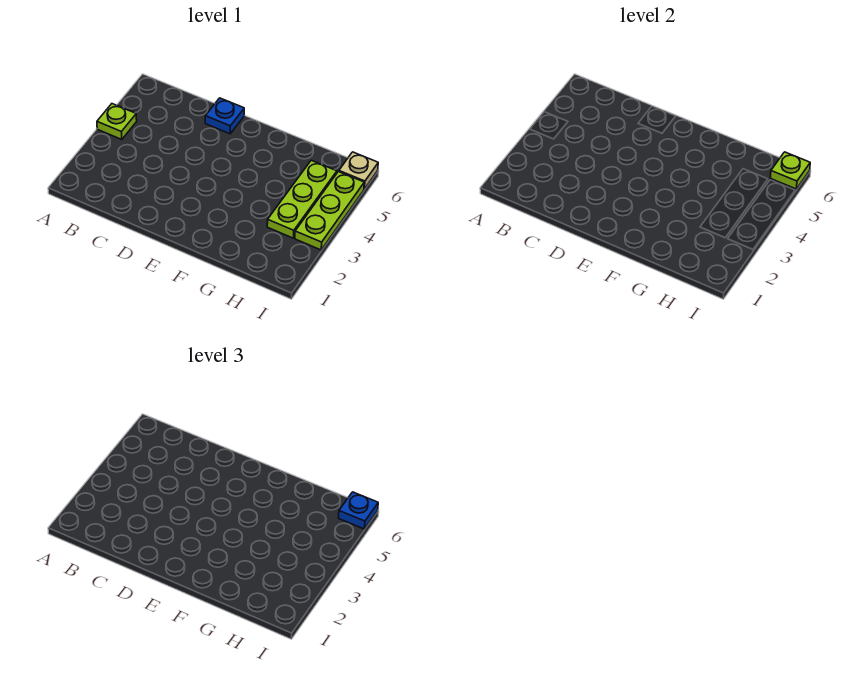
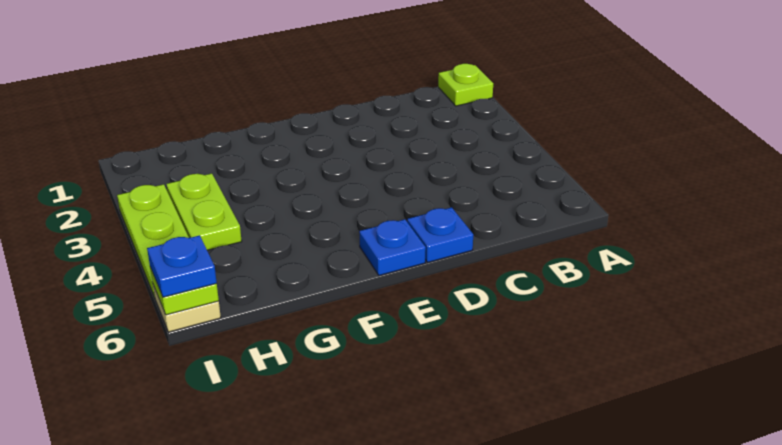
lime plate A4 level 1 -> lime plate A1 level 1
none -> blue plate E6 level 1
lime plate H3:H5 level 1 -> lime plate H3:H4 level 1

